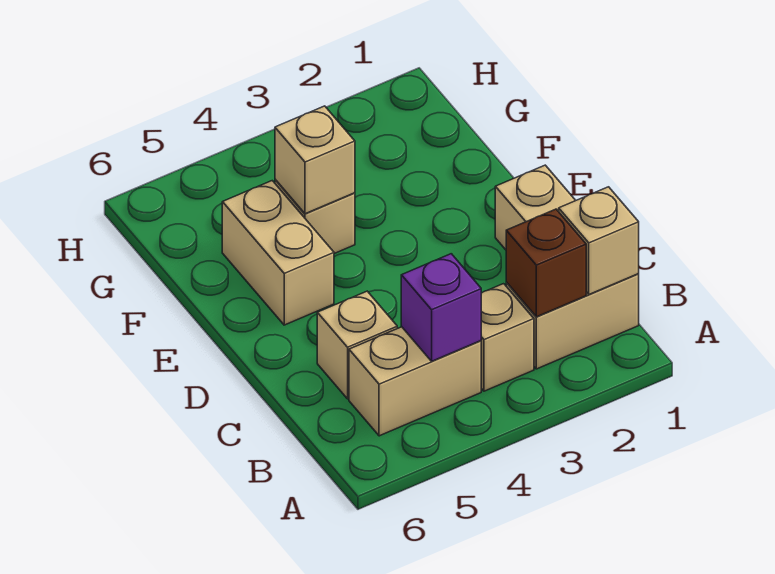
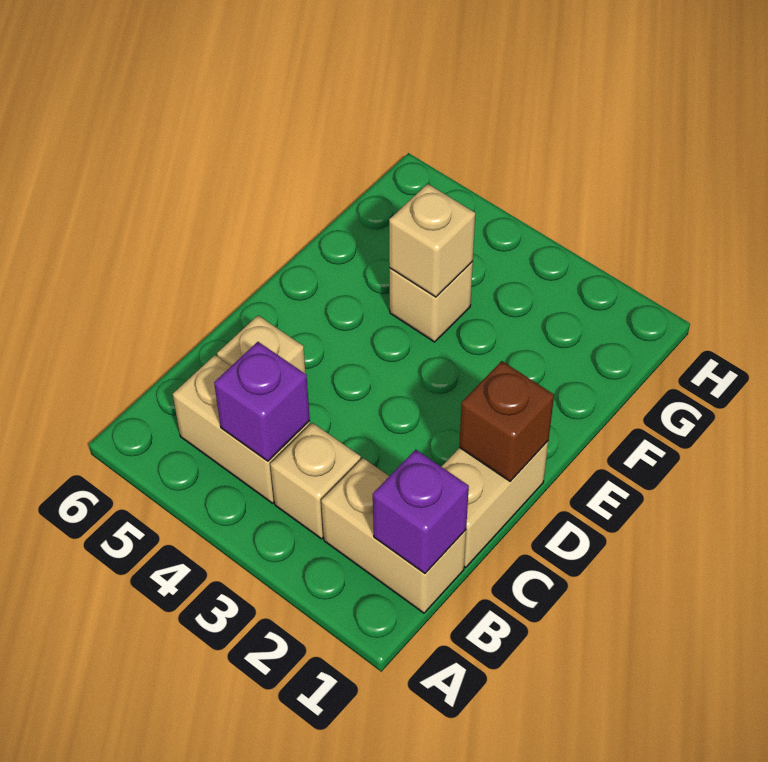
tan brick B1 level 2 -> purple brick B1 level 2
brown brick B2 level 2 -> brown brick D1 level 2
tan brick E5:F5 level 1 -> none

